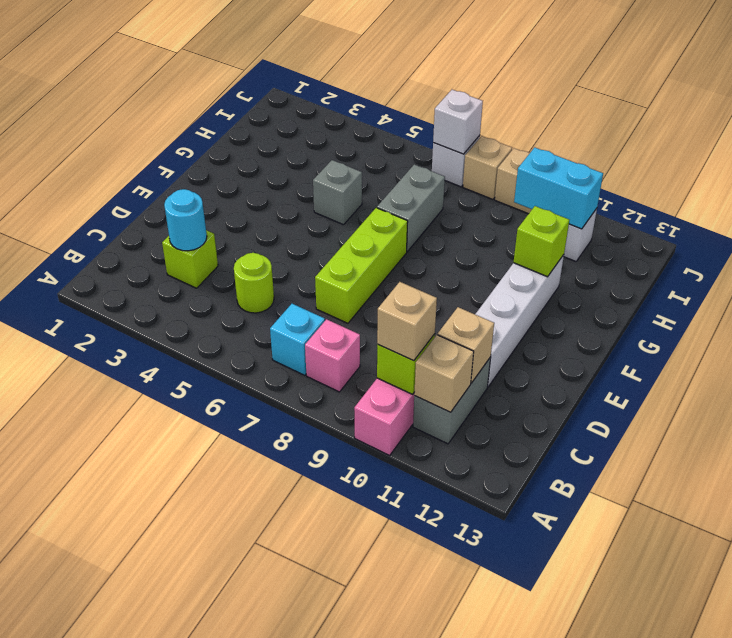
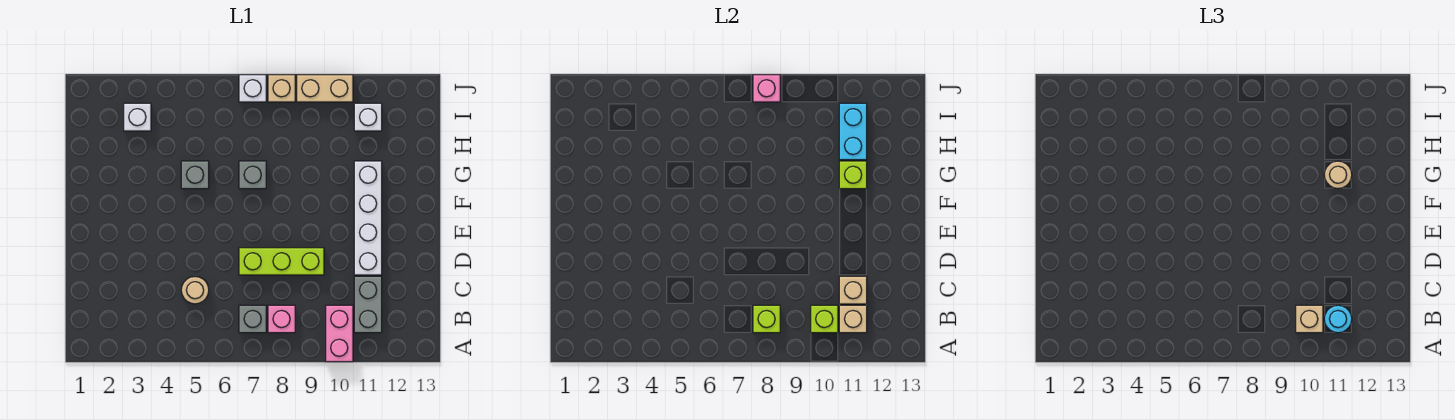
cyan brick B7 level 1 -> grey brick B7 level 1
lime brick C3 level 1 -> lime brick B8 level 2
cyan round brick C3 level 2 -> cyan round brick B11 level 3
lime round brick C5 level 1 -> tan round brick C5 level 1
lime brick D7:F7 level 1 -> lime brick D7:D9 level 1
grey brick G7:H7 level 1 -> grey brick G7 level 1
none -> tan round brick G11 level 3
cyan brick I10:I11 level 2 -> cyan brick H11:I11 level 2
white brick J7 level 2 -> white brick I3 level 1
none -> pink brick J8 level 2

